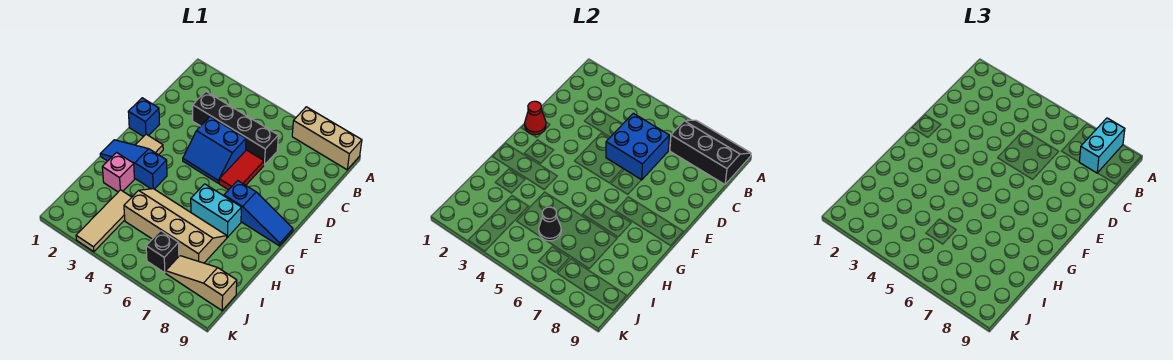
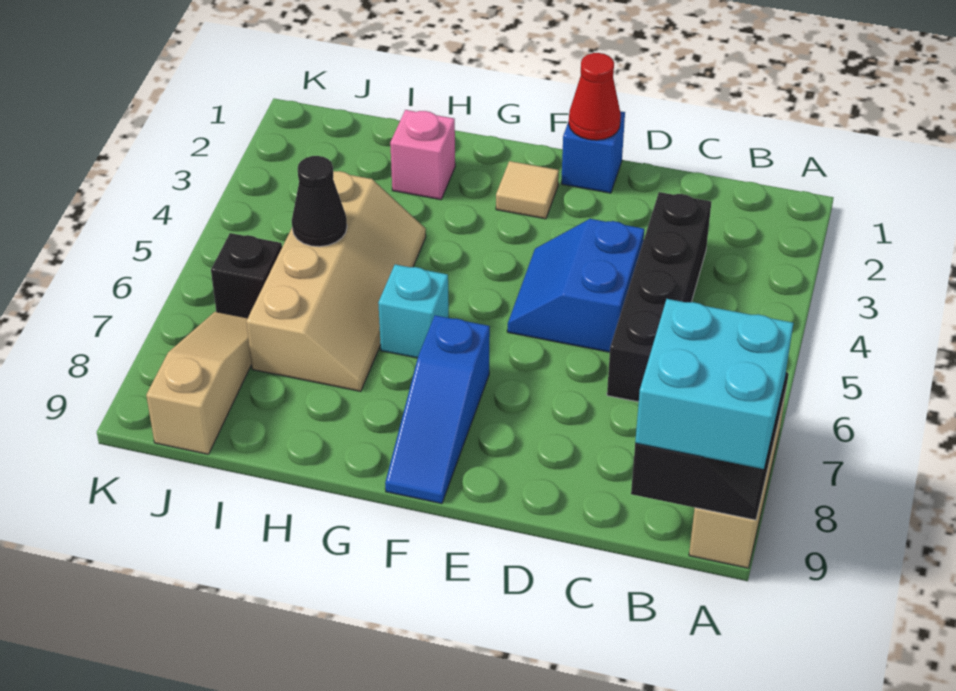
cyan brick A8:B8 level 3 -> cyan brick A8:B9 level 3
blue brick C5:D6 level 2 -> none
red tile D6:E6 level 1 -> none
blue slope G1:G3 level 1 top 3 -> none
cyan brick G6:G7 level 1 -> cyan brick G6 level 1
tan tile I3:K3 level 1 -> none

